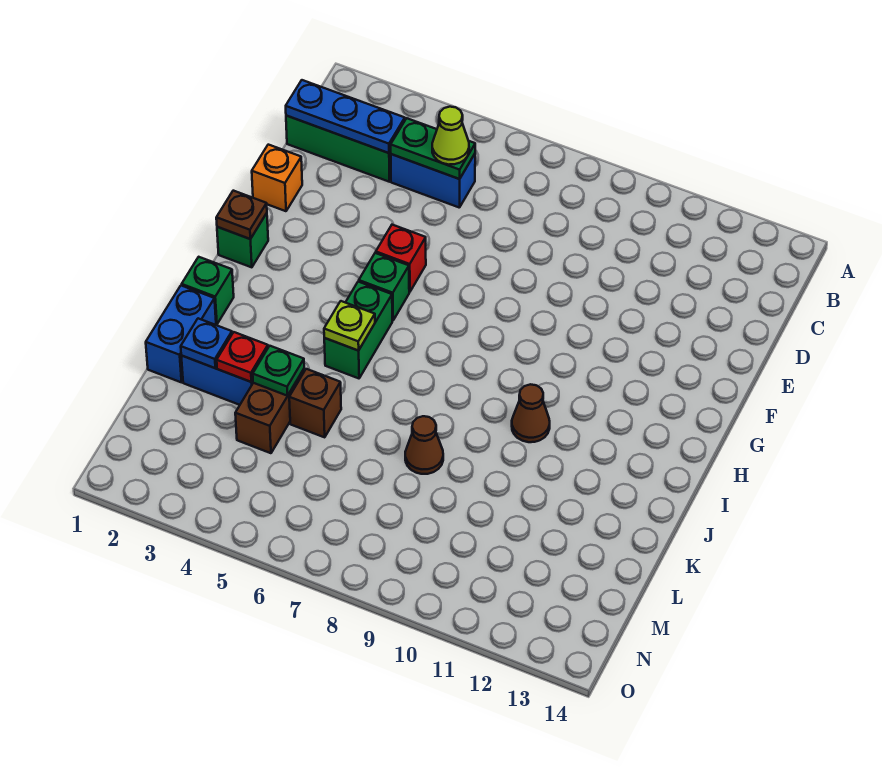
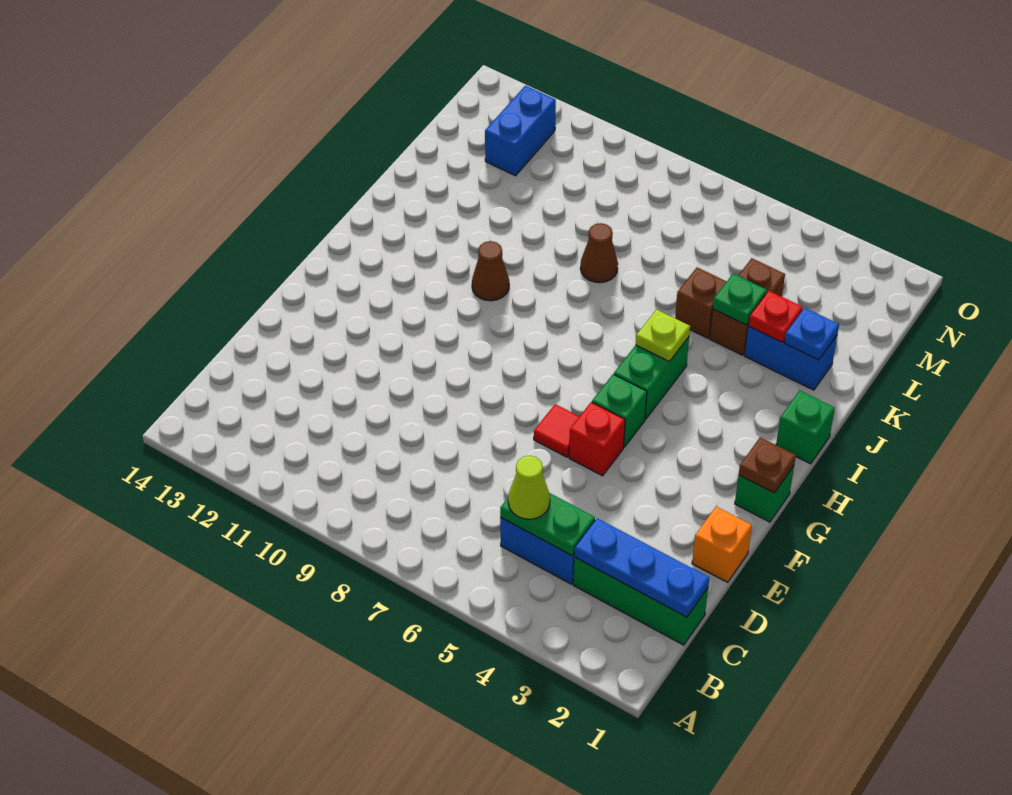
none -> red tile F6 level 1
blue brick J1:K1 level 1 -> blue brick M12:N12 level 1

